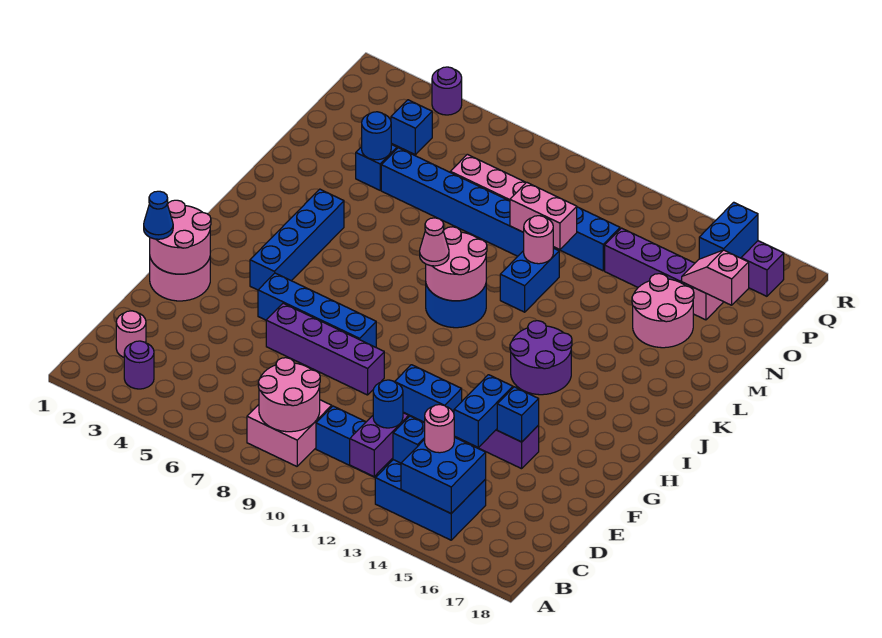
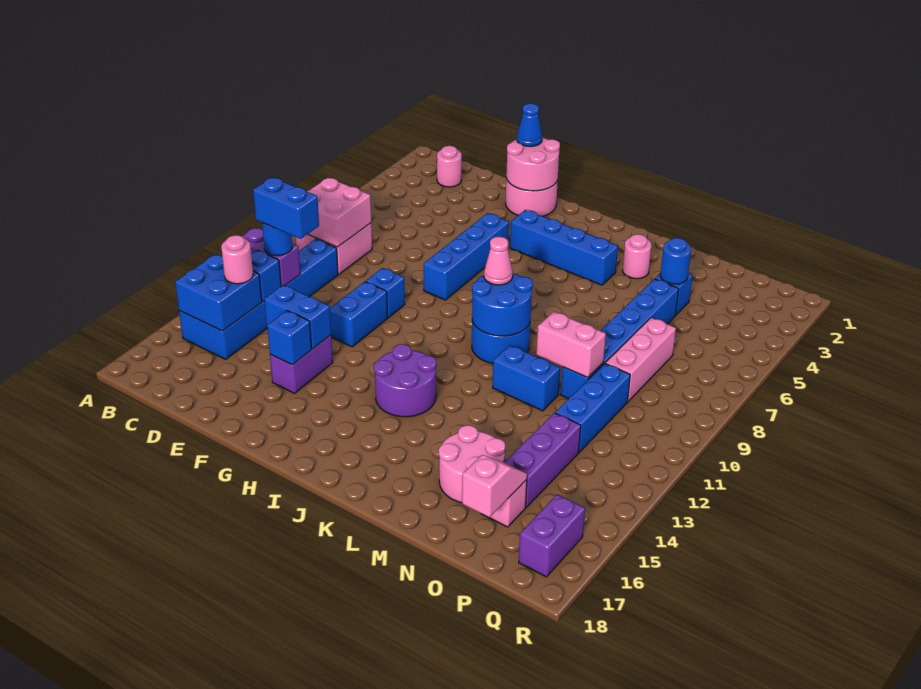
purple round brick B3 level 1 -> none
pink round brick B8:C9 level 2 -> pink brick B8:C9 level 2
purple brick F6:F9 level 1 -> none
pink round brick J9:K10 level 2 -> blue round brick J9:K10 level 2
pink round brick M11 level 2 -> pink round brick L3 level 1
pink brick N10:N11 level 2 -> pink brick M10:N10 level 2
blue brick P4 level 1 -> blue brick F10 level 1
blue brick P16:Q16 level 2 -> blue brick C12:D12 level 4
purple round brick R4 level 1 -> none

